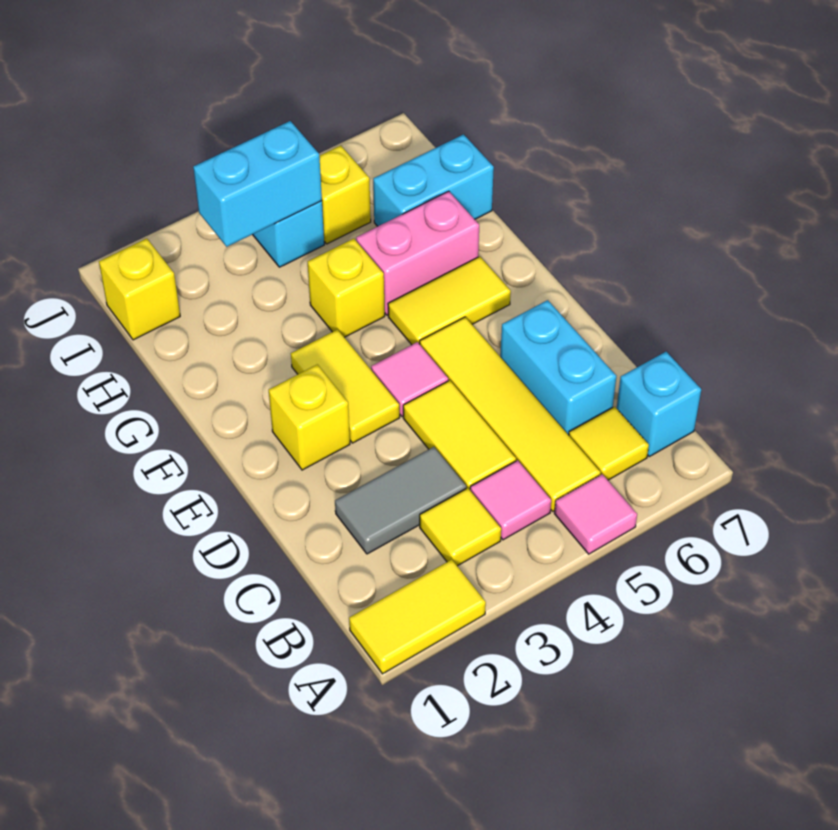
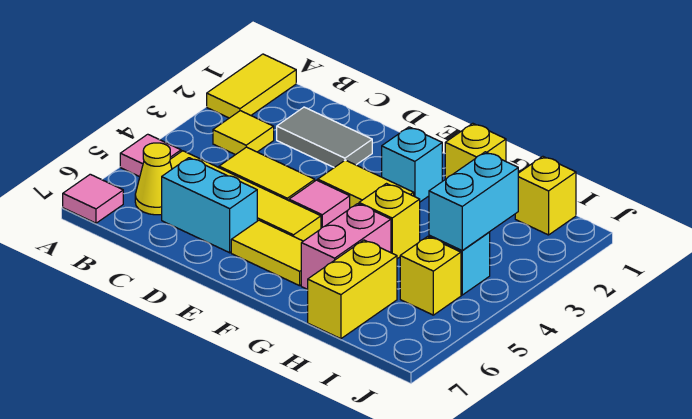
pink tile B4 level 1 -> pink tile A7 level 1
yellow tile B6 level 1 -> yellow cone B6 level 1
cyan brick B7 level 1 -> cyan brick F2 level 1
grey tile C2:C3 level 1 -> grey tile C2:D2 level 1
yellow brick E2 level 1 -> yellow brick G1 level 1
yellow tile F5:F6 level 1 -> yellow tile E6:F6 level 1
cyan brick H6:H7 level 1 -> yellow brick H6:H7 level 1

